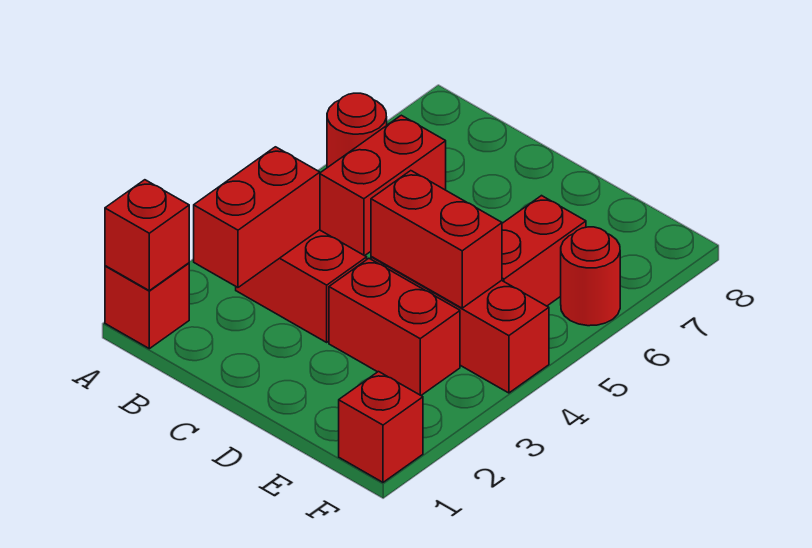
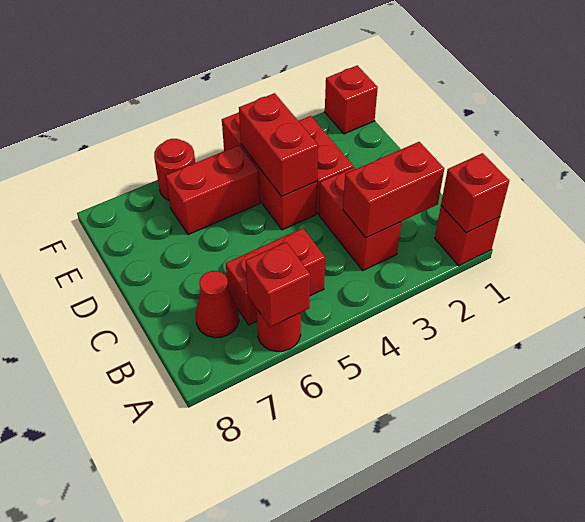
none -> red brick A6 level 2
none -> red cone B7 level 1

